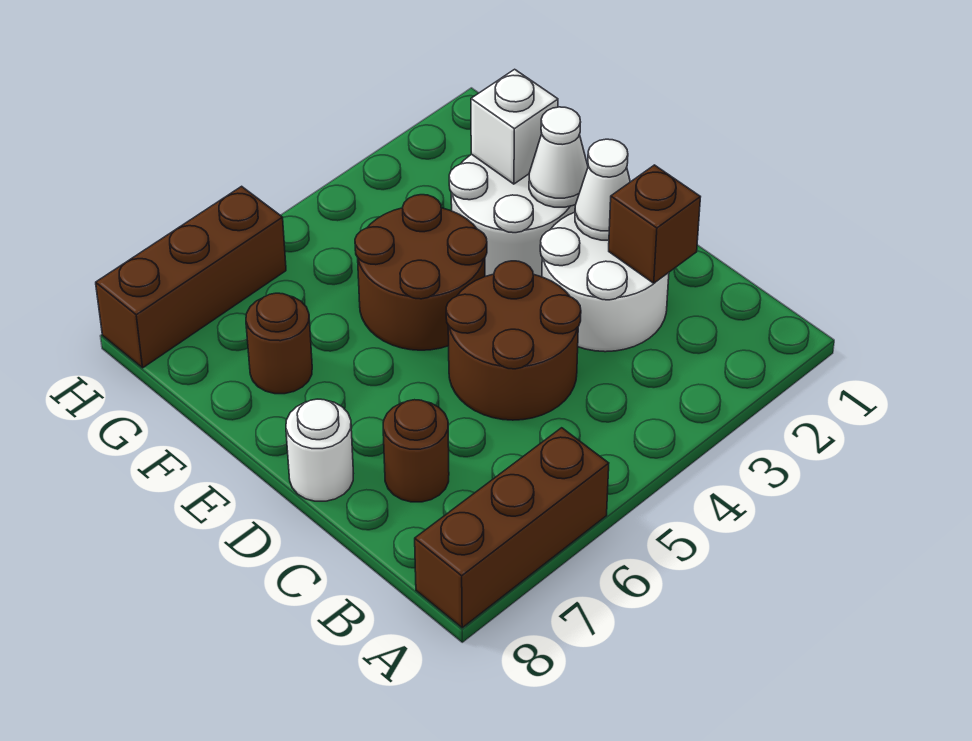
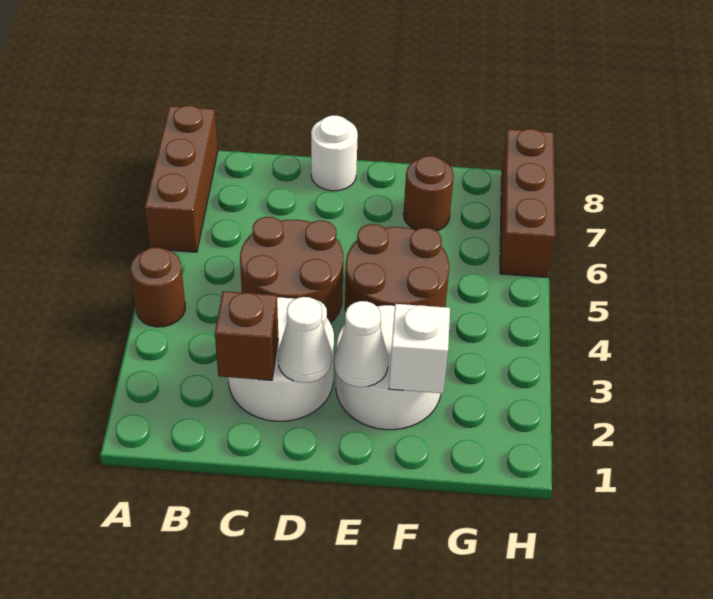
brown round brick C7 level 1 -> brown round brick A4 level 1

